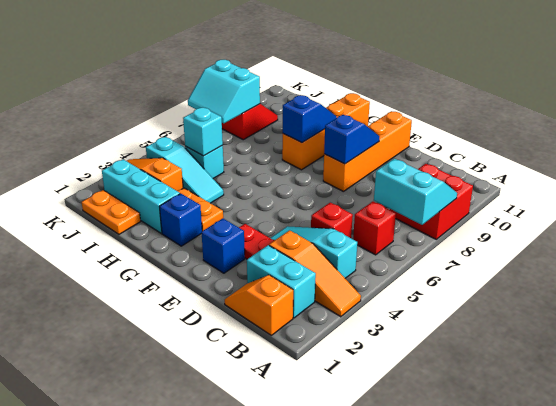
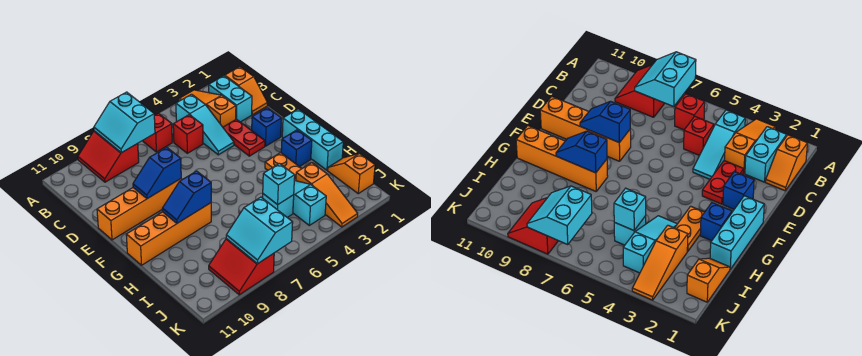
red brick A8:B9 level 1 -> red slope A8:B9 level 1 top 8
cyan brick H2:J2 level 1 -> cyan brick F1:H1 level 1
orange plate I1:J1 level 1 -> orange slope I1:J1 level 1 top J
cyan slope J7:K8 level 2 top 8 -> cyan slope J7:K8 level 2 top 7

